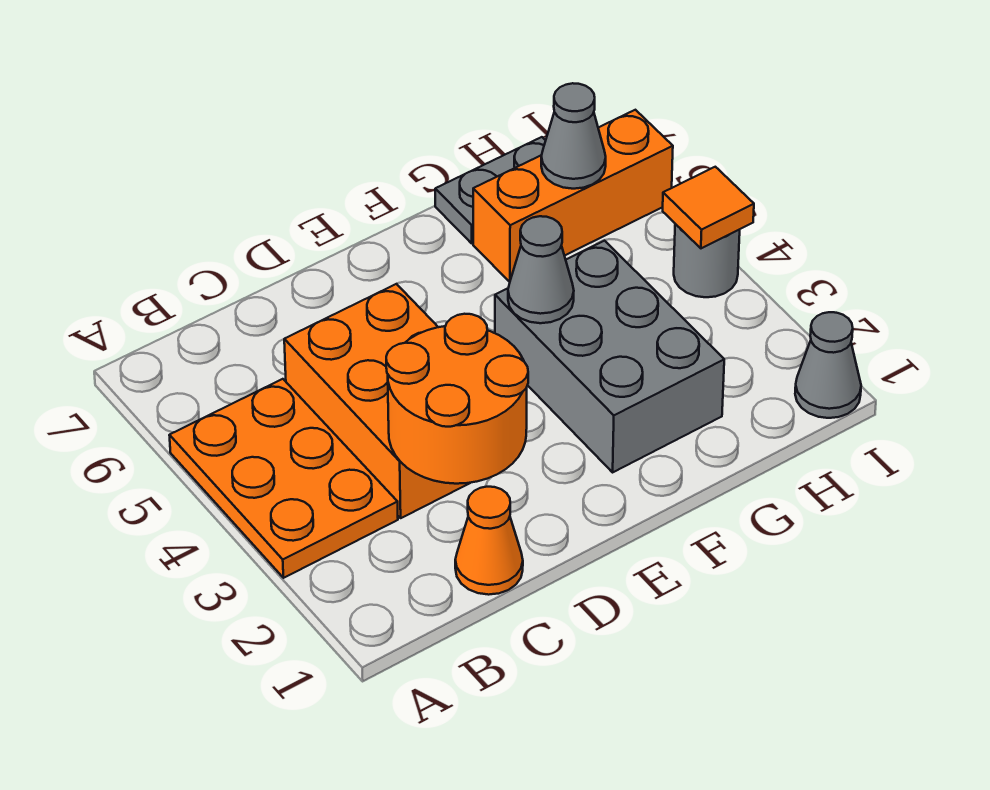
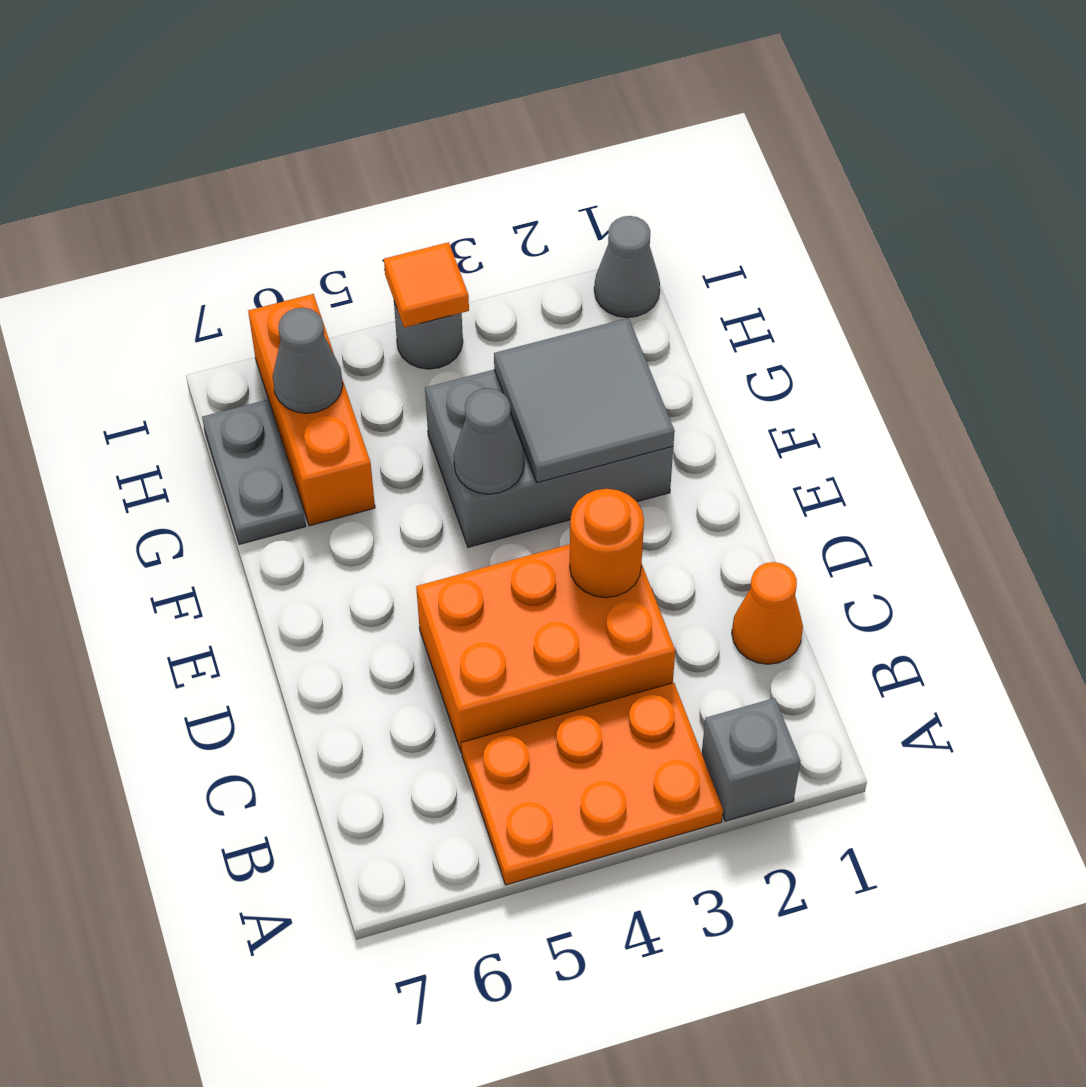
none -> grey brick A2 level 1
orange round brick C2:D3 level 2 -> orange round brick D3 level 2
none -> grey tile F2:G3 level 2

